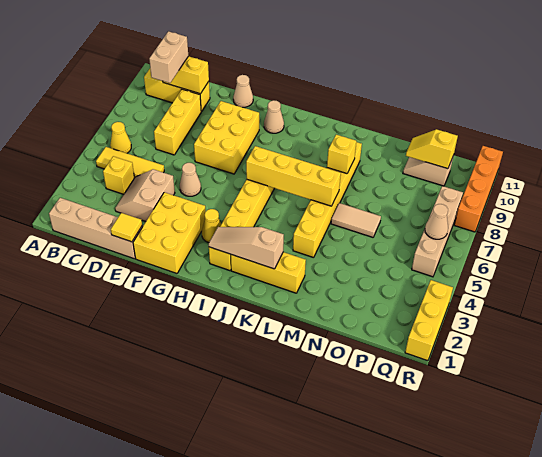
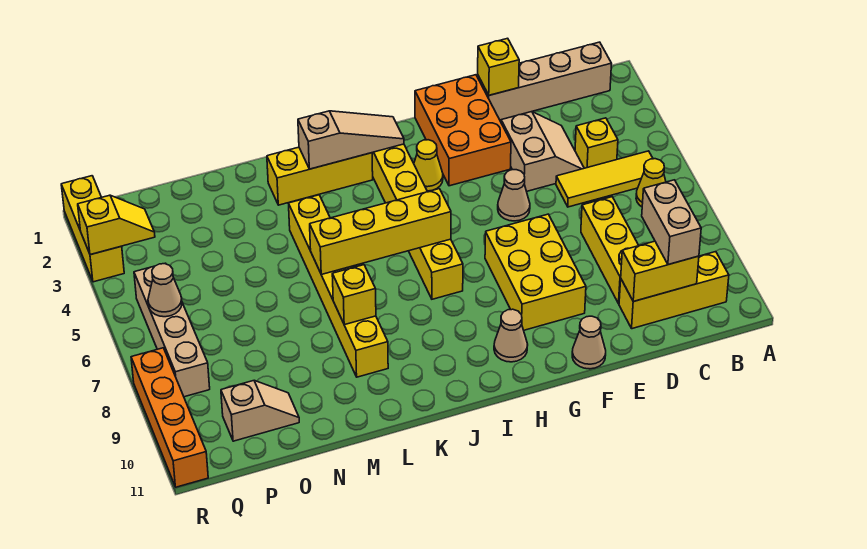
yellow tile E1 level 2 -> yellow brick E1 level 2
yellow brick F1:G3 level 1 -> orange brick F1:G3 level 1
tan tile M6:N6 level 1 -> none
yellow slope O10:P10 level 2 top P -> yellow slope Q3:R3 level 2 top R

